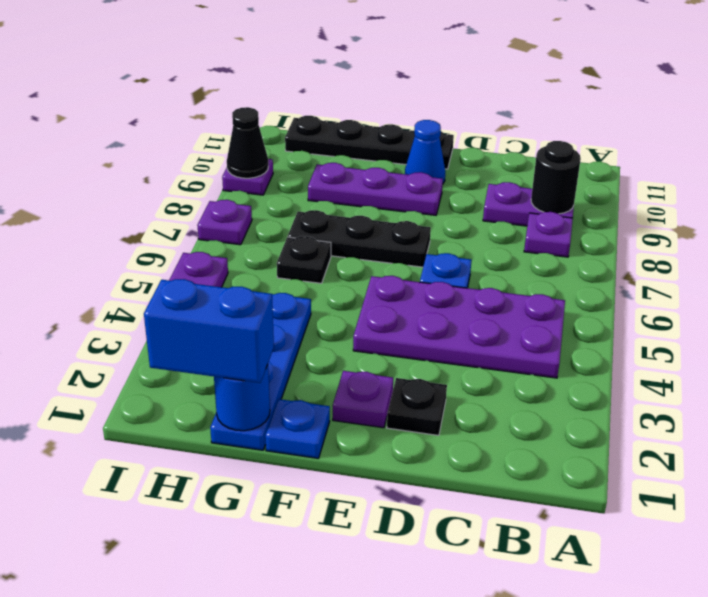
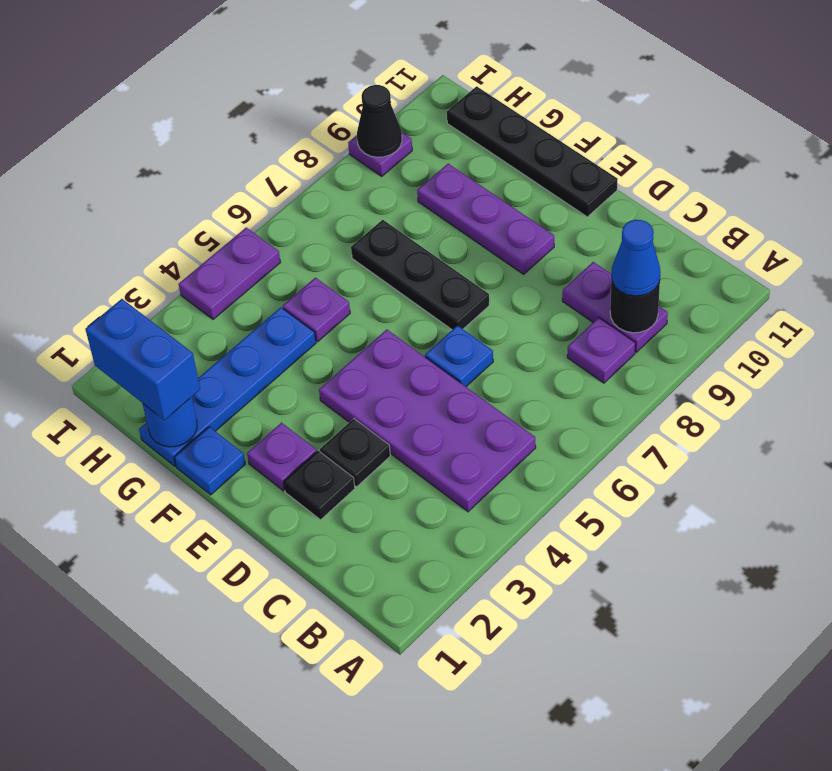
blue cone E10 level 1 -> blue cone B9 level 3
black plate G6 level 1 -> black plate D3 level 1
purple plate I7 level 1 -> purple plate G5 level 1

